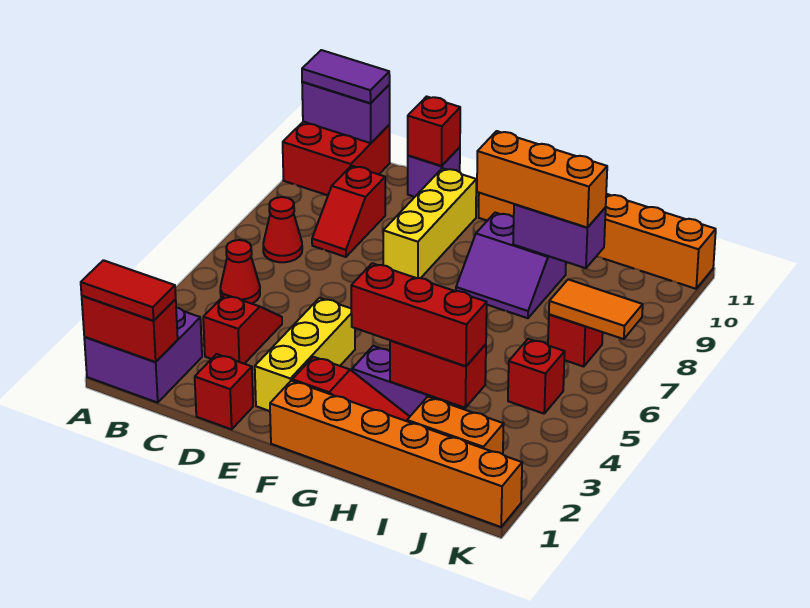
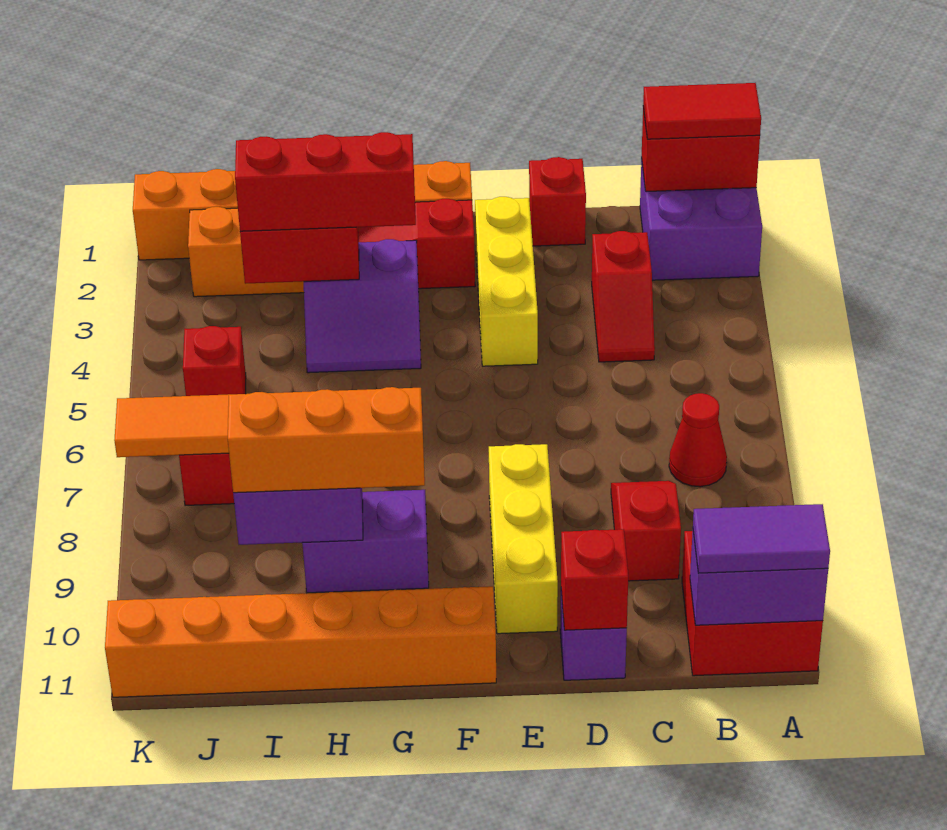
red cone B5 level 1 -> none

